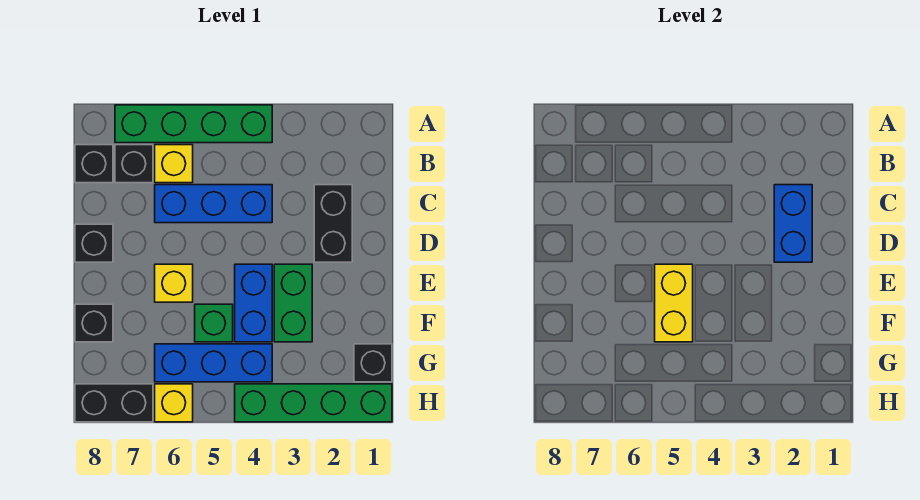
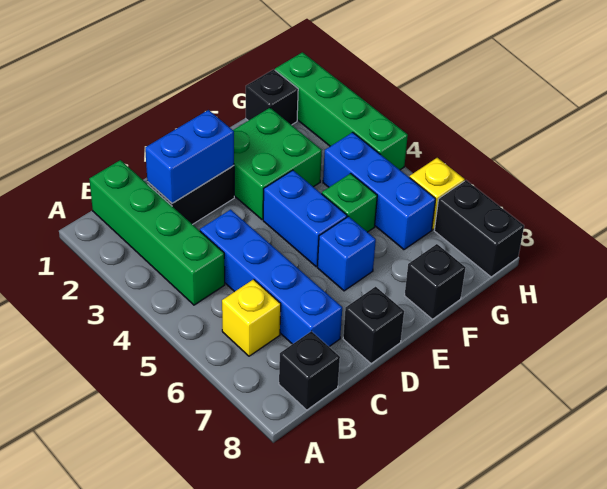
green brick A4:A7 level 1 -> green brick B1:B4 level 1
black brick B7 level 1 -> none
blue brick C4:C6 level 1 -> blue brick C4:C7 level 1
green brick E3:F3 level 1 -> green brick E2:F3 level 1
blue brick E4:F4 level 1 -> blue brick E4:E5 level 1
yellow brick E5:F5 level 2 -> none
yellow brick E6 level 1 -> blue brick E6 level 1

